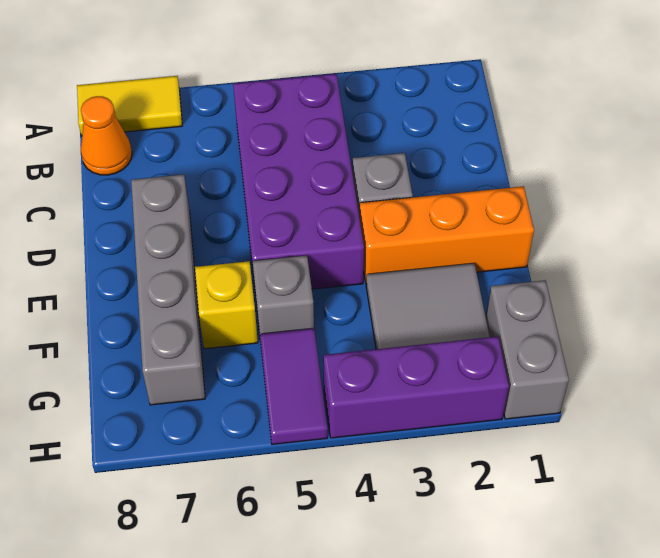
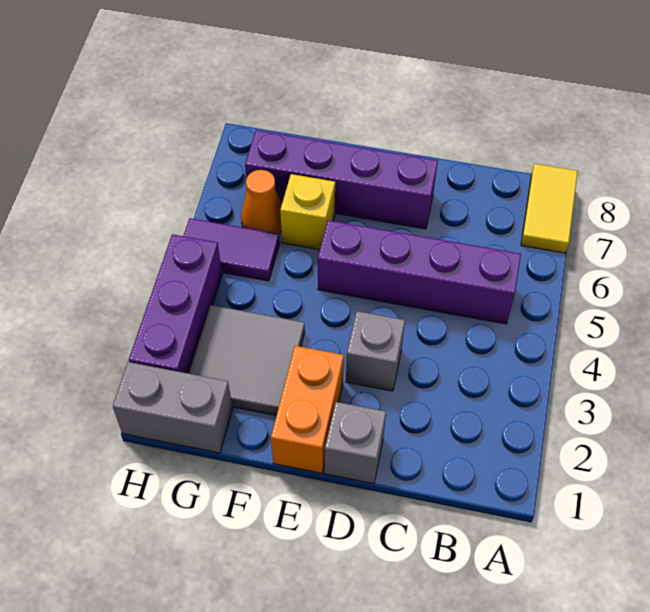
purple brick B4:E5 level 1 -> purple brick B5:E5 level 1
orange cone B8 level 1 -> orange cone G6 level 1
grey brick D7:G7 level 1 -> purple brick D7:G7 level 1
orange brick E1:E3 level 1 -> orange brick E1:E2 level 1
grey brick F5 level 1 -> grey brick D1 level 1

